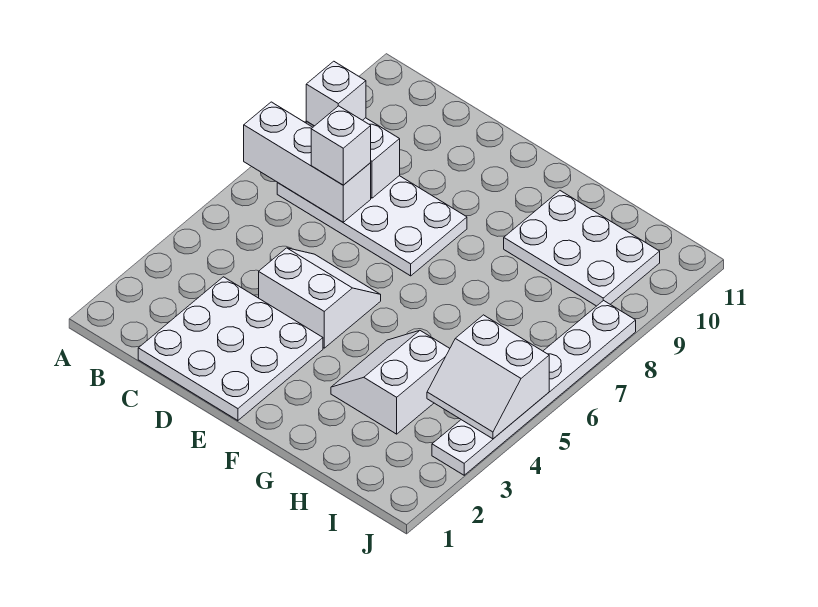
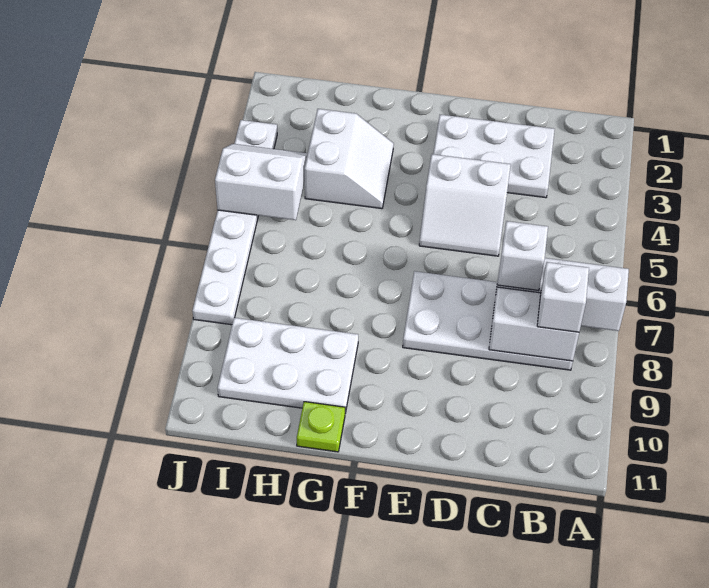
white plate C1:E3 level 1 -> white plate C2:E3 level 1
none -> lime plate G11 level 1

